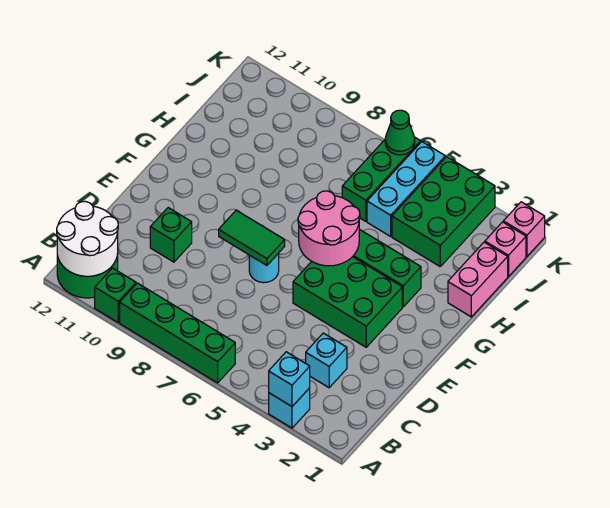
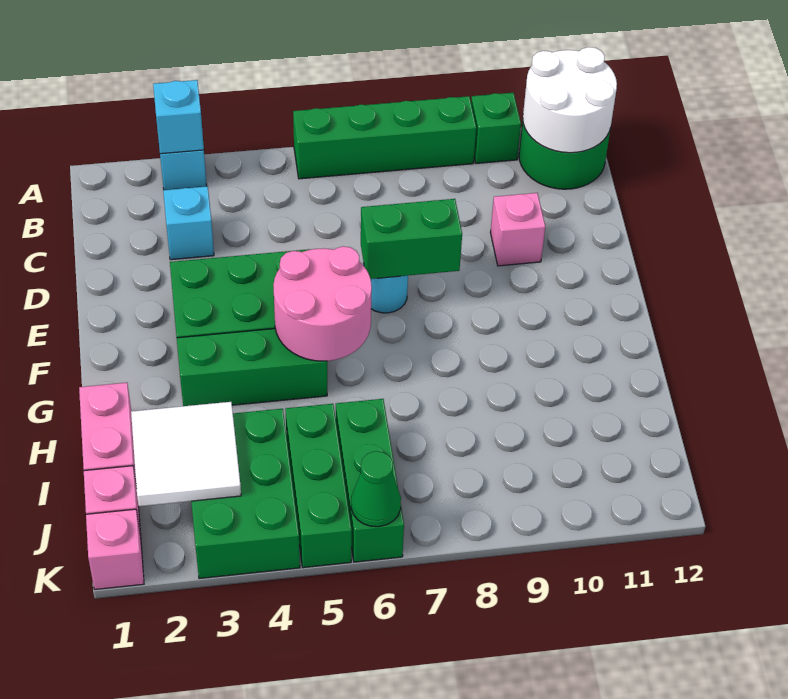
green brick D10 level 1 -> pink brick D10 level 1
green tile E7:E8 level 2 -> green brick E7:E8 level 2
none -> white tile I2:J3 level 2
cyan brick I5:K5 level 1 -> green brick I5:K5 level 1

